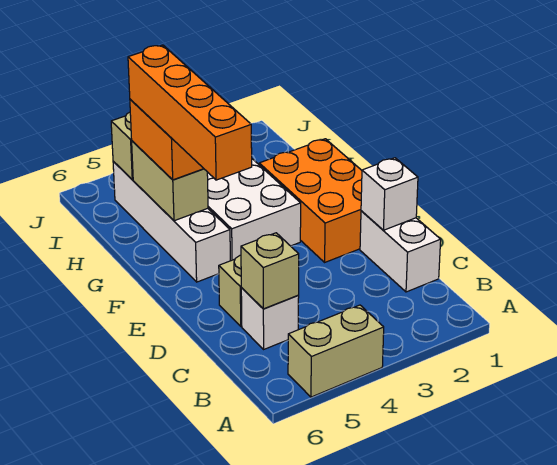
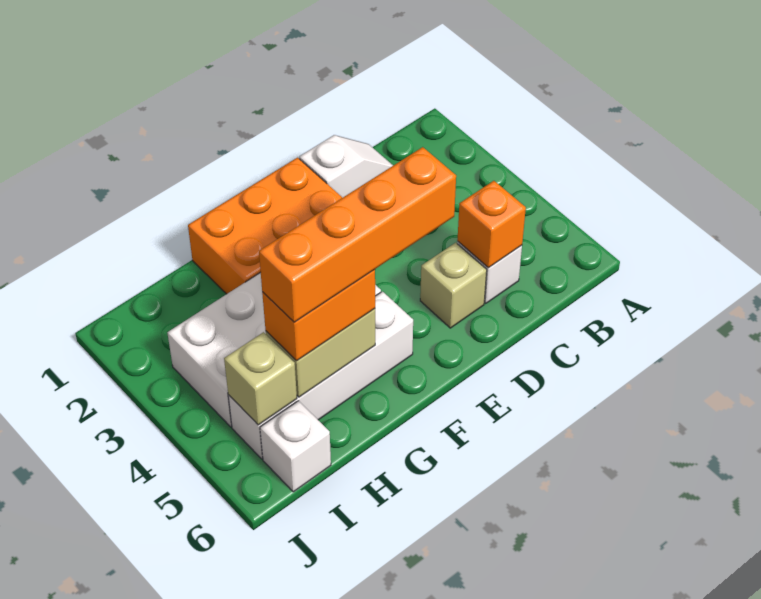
tan brick A4:A5 level 1 -> none
white brick C1:D1 level 1 -> white slope C1:D1 level 1 top D
tan brick C5 level 2 -> orange brick C5 level 2
white brick D1 level 2 -> white brick I6 level 1

